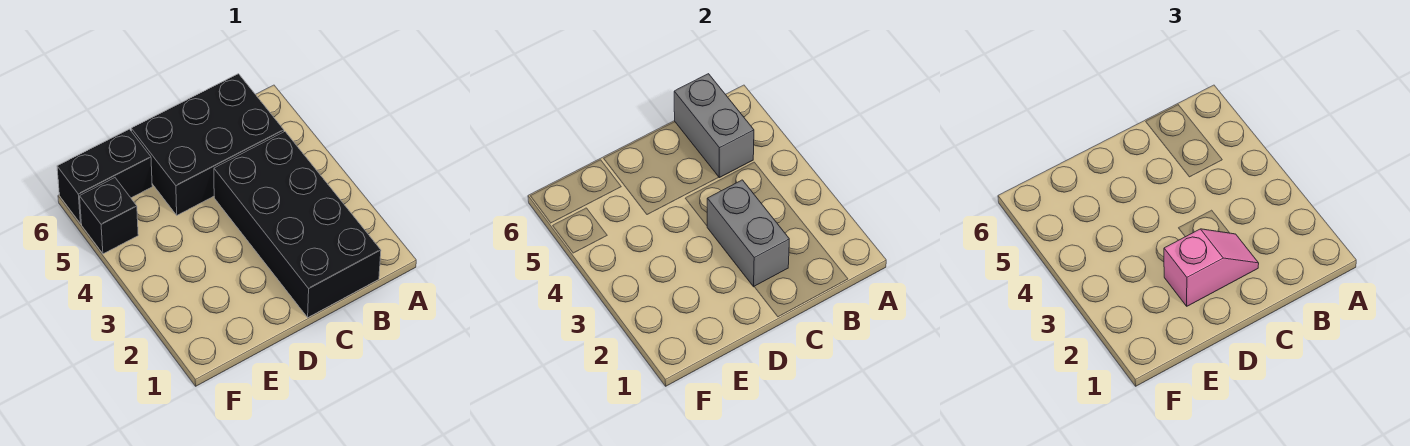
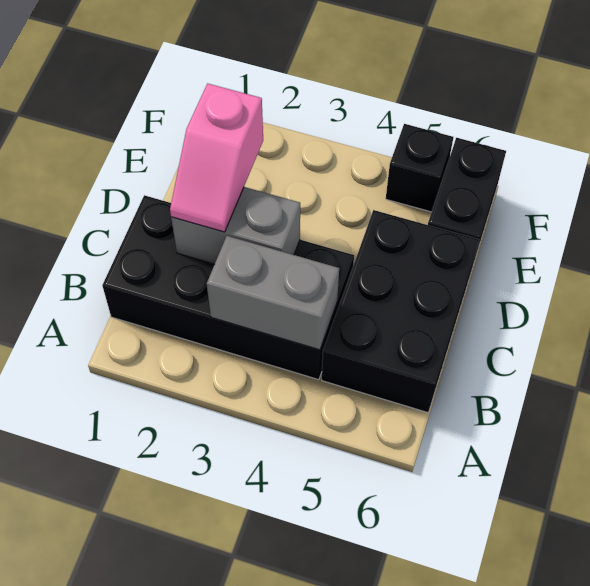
grey brick B5:B6 level 2 -> grey brick B3:B4 level 2

